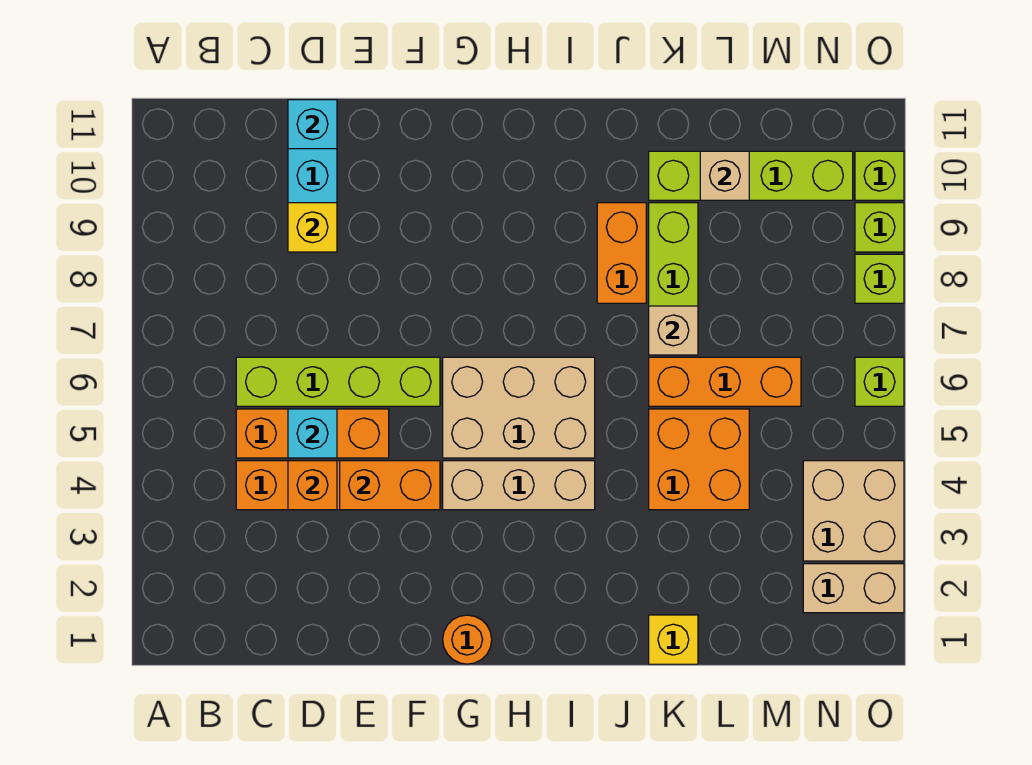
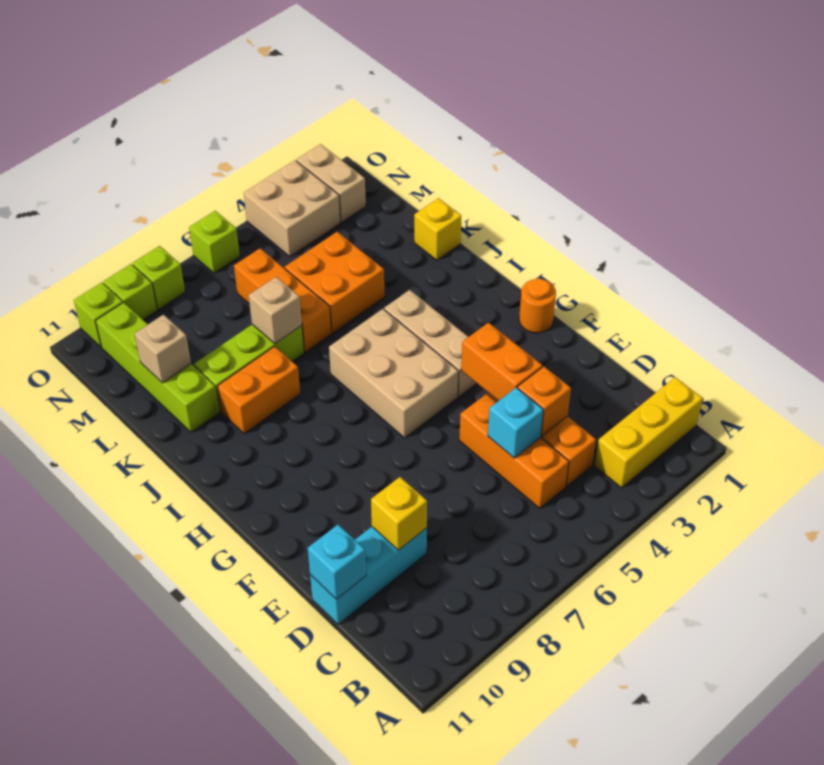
none -> yellow brick B1:B3 level 1
lime brick C6:F6 level 1 -> none

